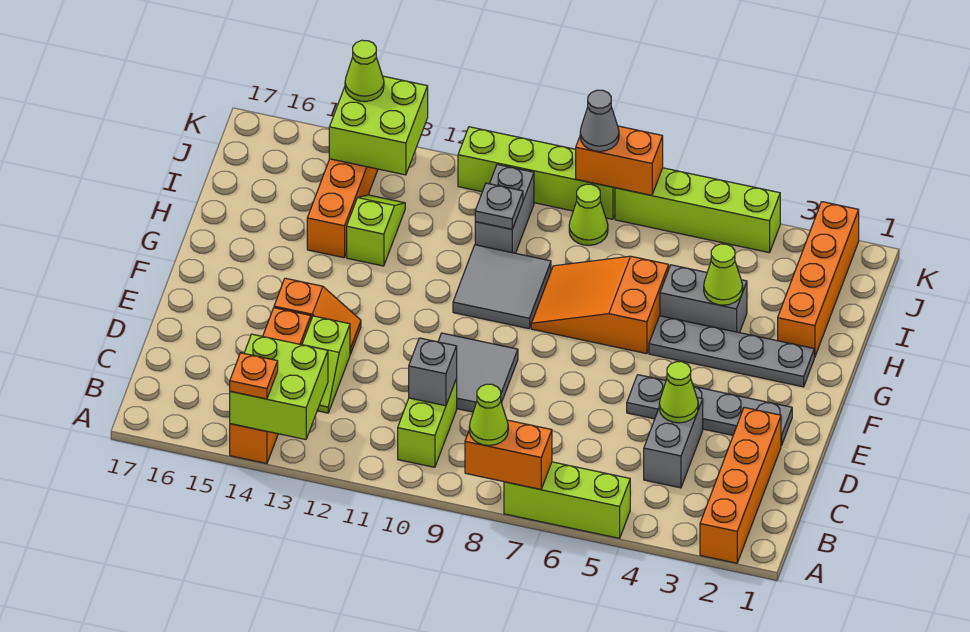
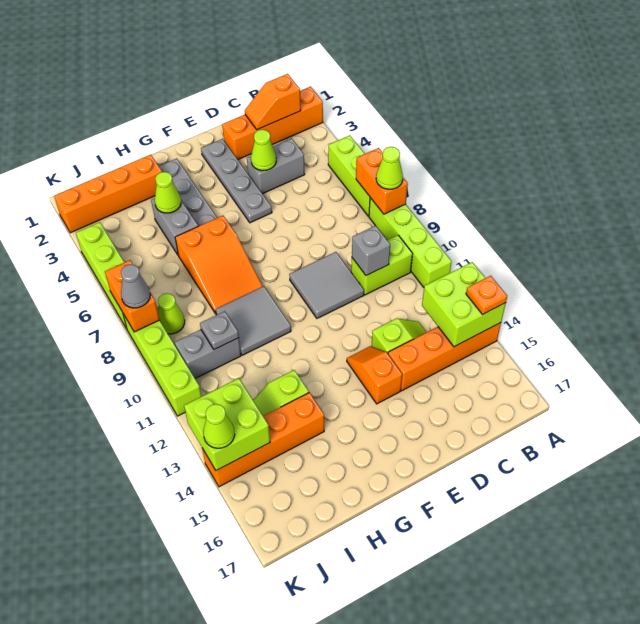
none -> lime brick A8:A11 level 1
none -> orange slope B2:C2 level 2 top B

